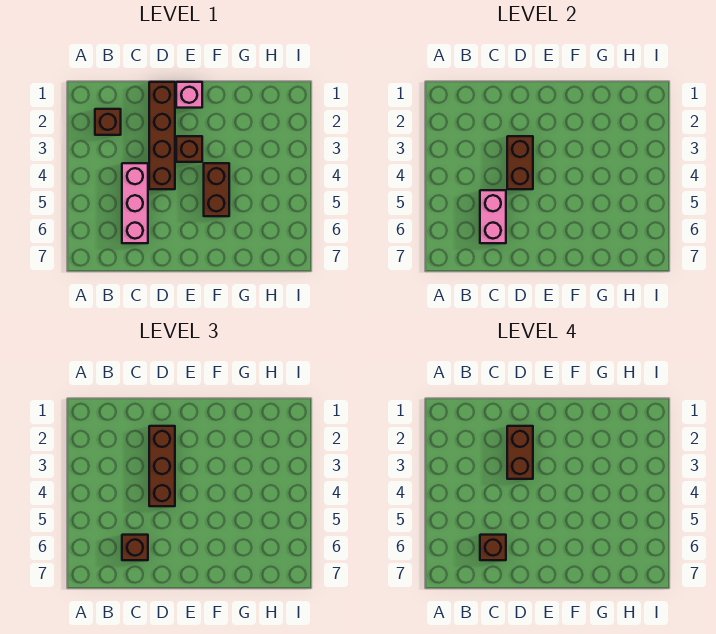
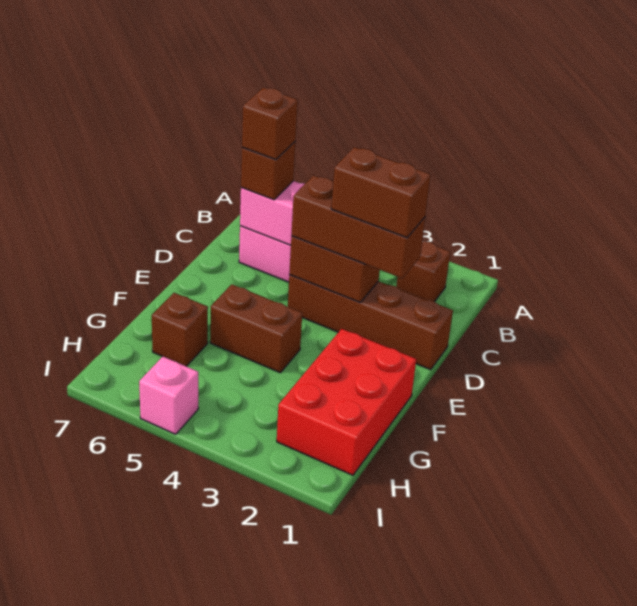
pink brick E1 level 1 -> pink brick I5 level 1
brown brick E3 level 1 -> brown brick G6 level 1
none -> red brick F1:H2 level 1

